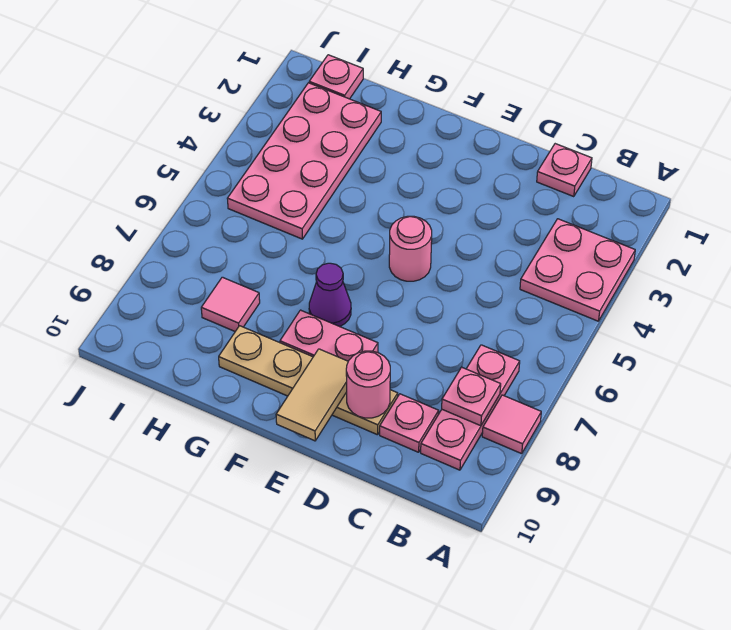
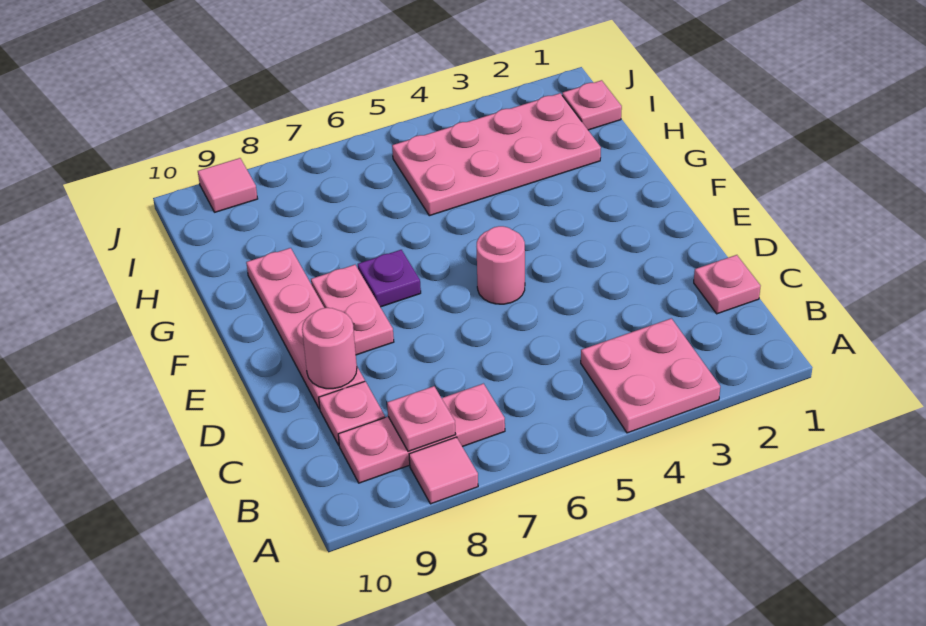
tan plate D9:G9 level 1 -> pink plate D9:G9 level 1
tan tile E9:E10 level 2 -> none
purple cone F7 level 1 -> purple plate F7 level 1
pink tile H8 level 1 -> pink tile J9 level 1

